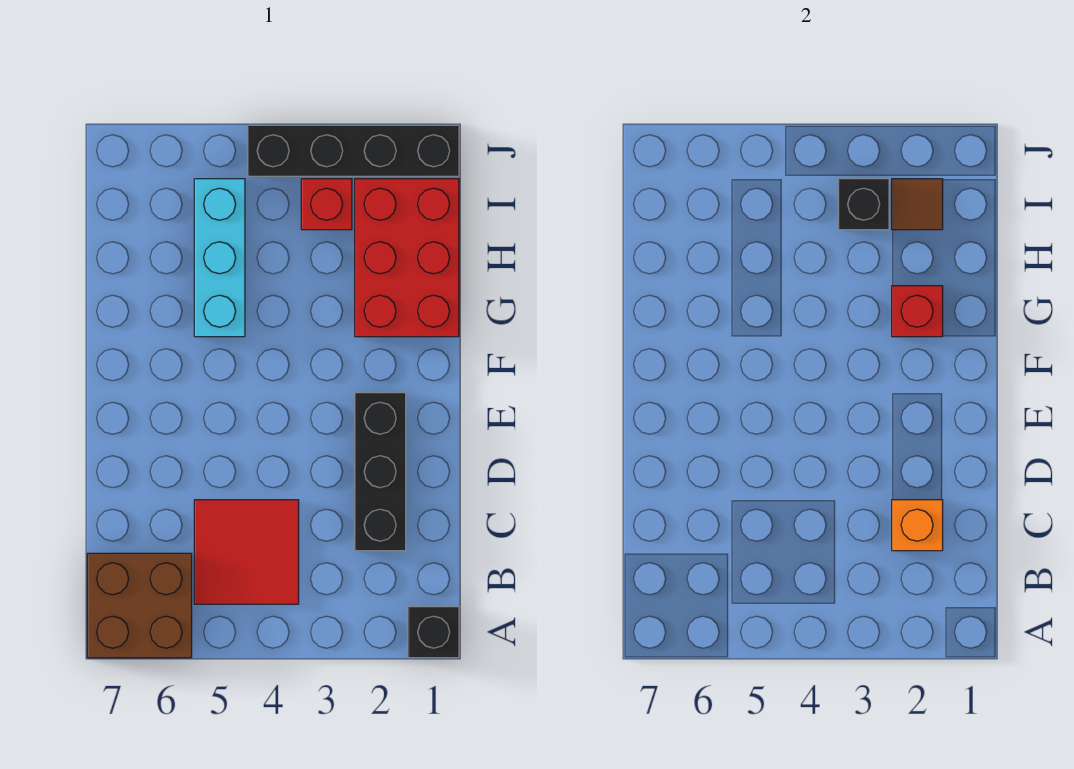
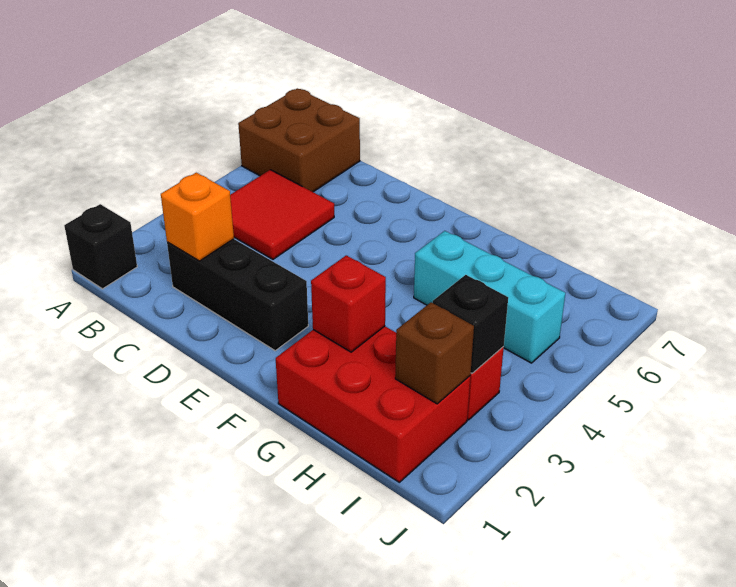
brown tile I2 level 2 -> brown brick I2 level 2
black brick J1:J4 level 1 -> none

